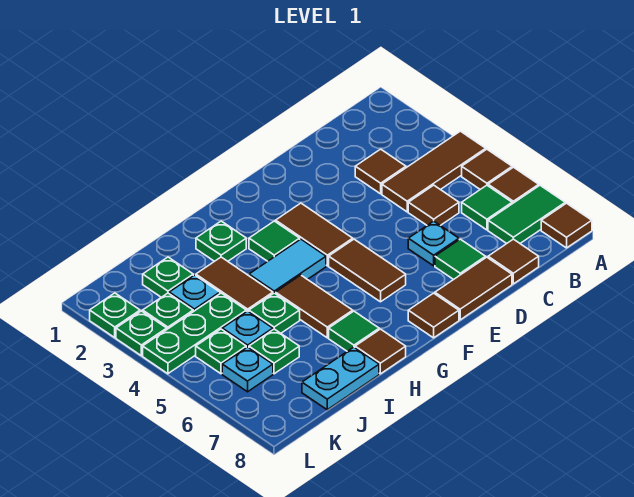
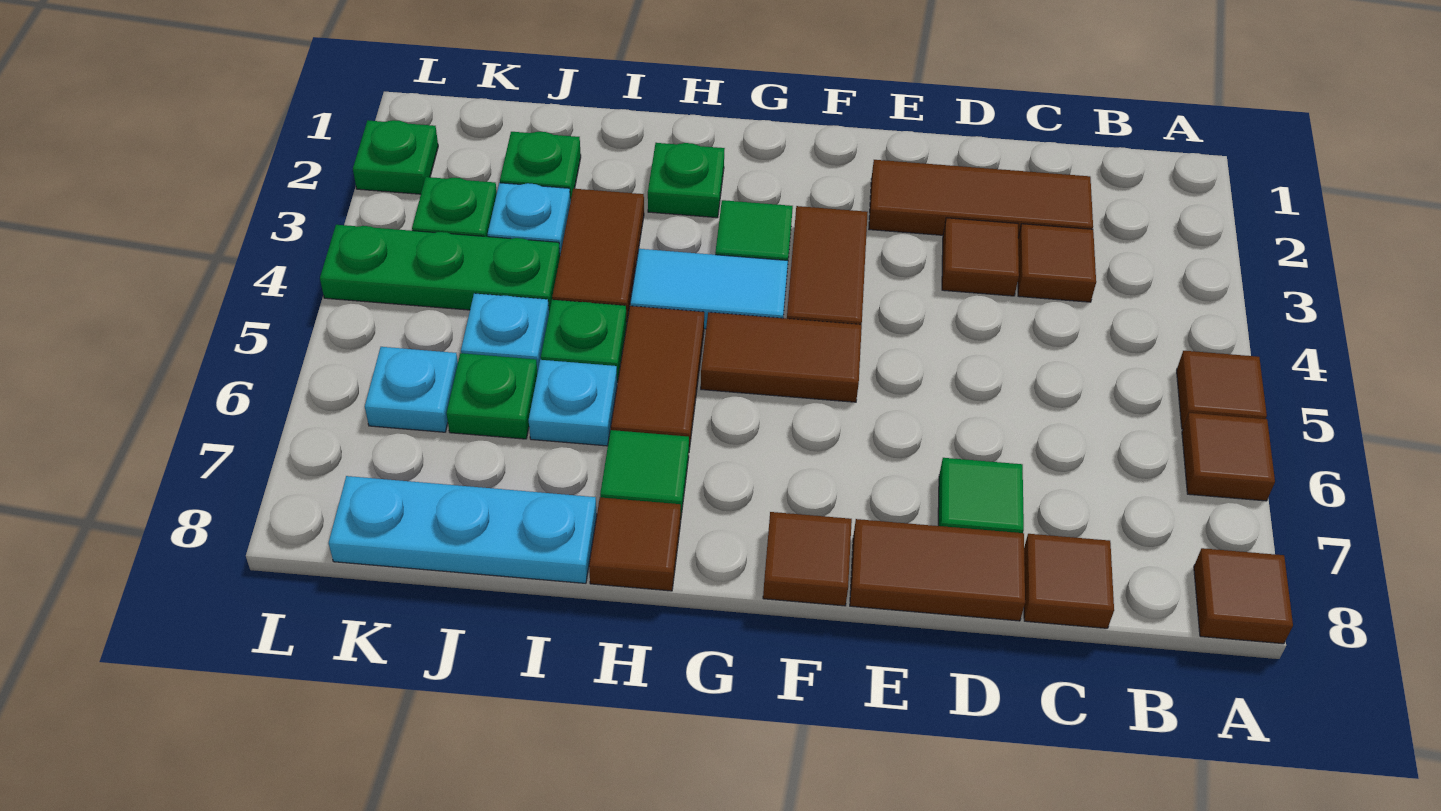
brown tile A4:C4 level 1 -> brown tile C2:E2 level 1
green tile A7:B7 level 1 -> none
green tile B6 level 1 -> none
brown tile C5 level 1 -> brown tile D3 level 1
cyan plate D6 level 1 -> cyan plate I6 level 1
brown tile F5:F6 level 1 -> brown tile F5:G5 level 1
cyan plate I8:J8 level 1 -> cyan plate I8:K8 level 1
green plate K5 level 1 -> none
green plate L3 level 1 -> none

